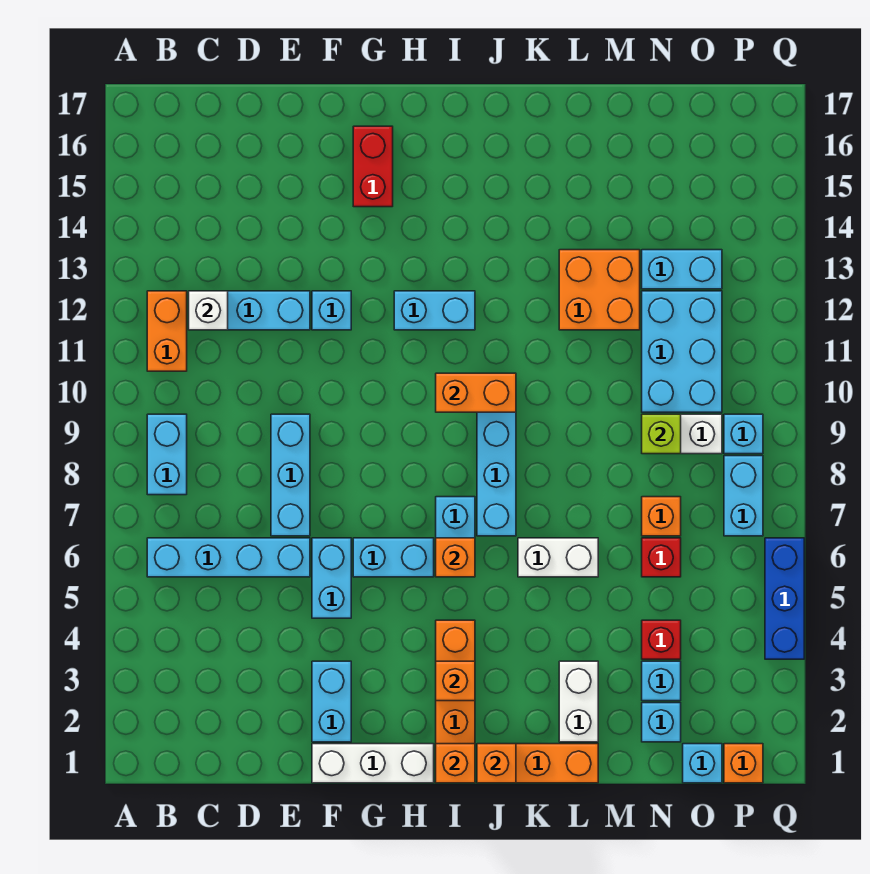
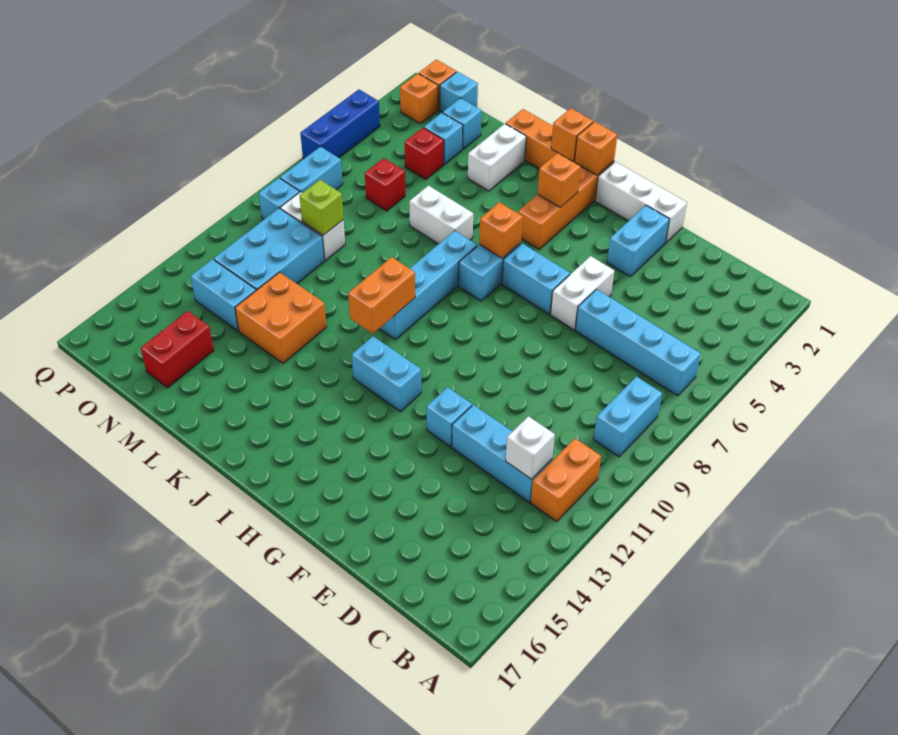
cyan brick E7:E9 level 1 -> none
cyan brick F5:F6 level 1 -> white brick F5:F6 level 1
red brick G15:G16 level 1 -> red brick N15:N16 level 1
orange brick I10:J10 level 2 -> orange brick J10:J11 level 2
orange brick N7 level 1 -> orange brick P2 level 1

